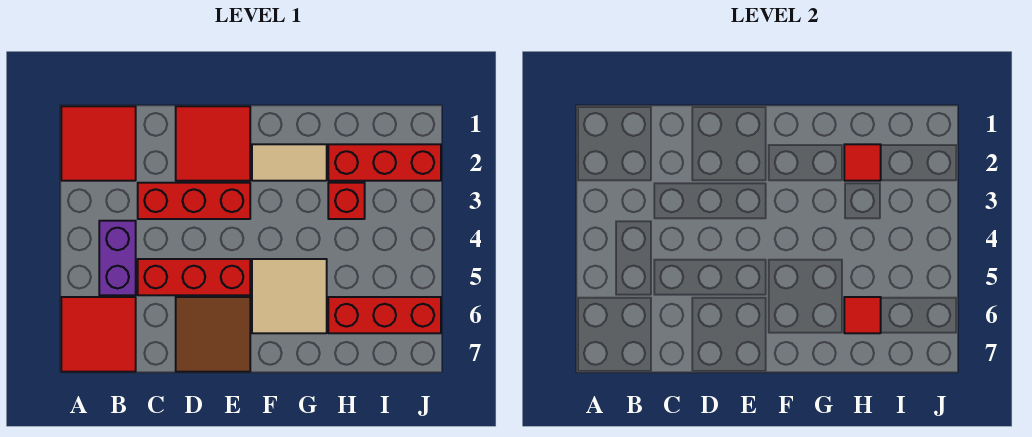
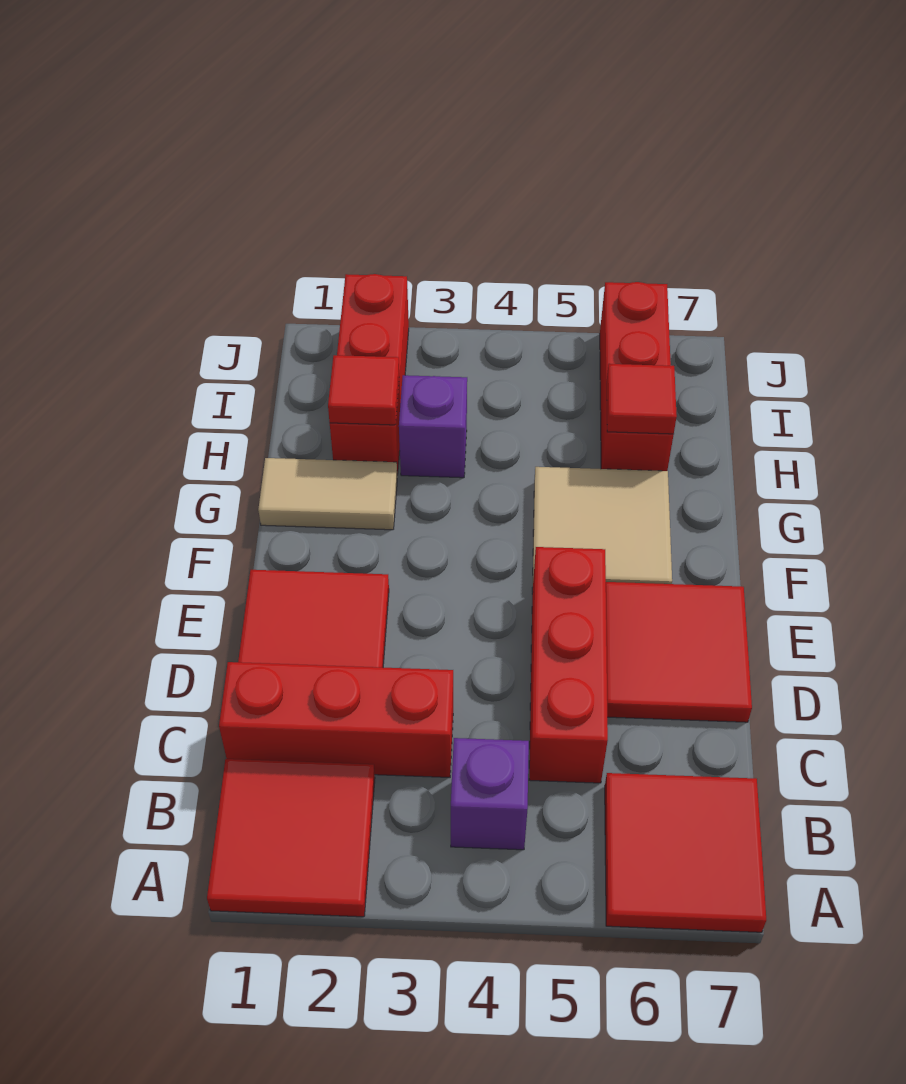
purple brick B4:B5 level 1 -> purple brick B4 level 1
red brick C3:E3 level 1 -> red brick C1:C3 level 1
brown tile D6:E7 level 1 -> red tile D6:E7 level 1
tan tile F2:G2 level 1 -> tan tile G1:G2 level 1
red brick H3 level 1 -> purple brick H3 level 1

